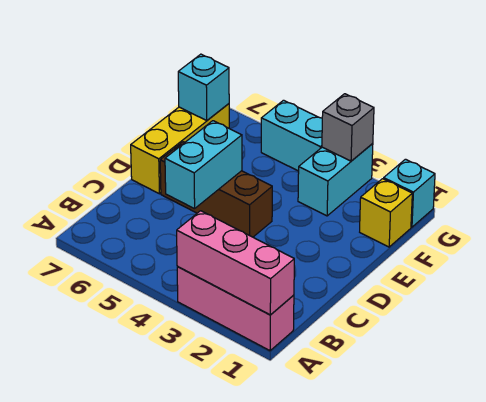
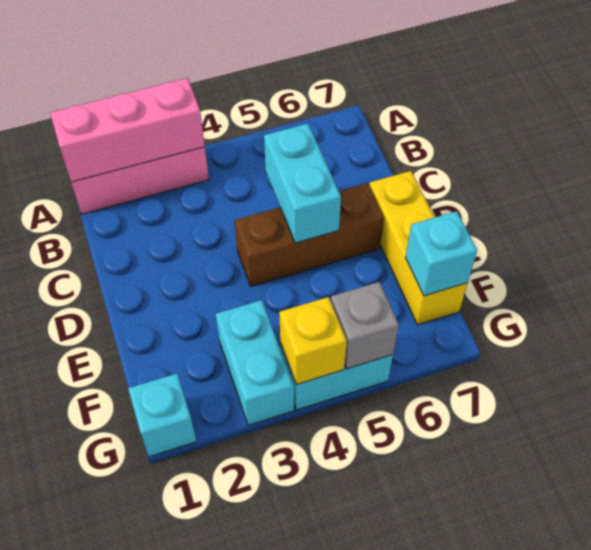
yellow brick F1 level 1 -> yellow brick G4 level 2
grey brick G3 level 2 -> grey brick G5 level 2

